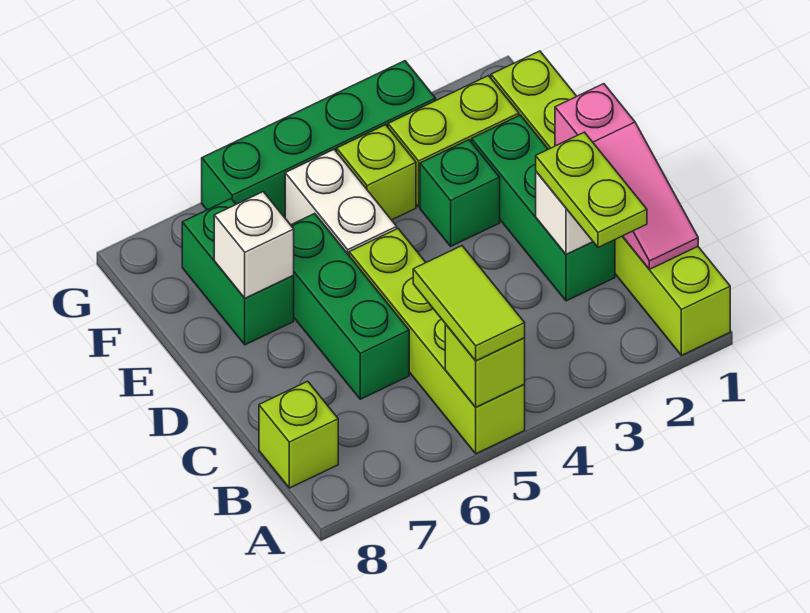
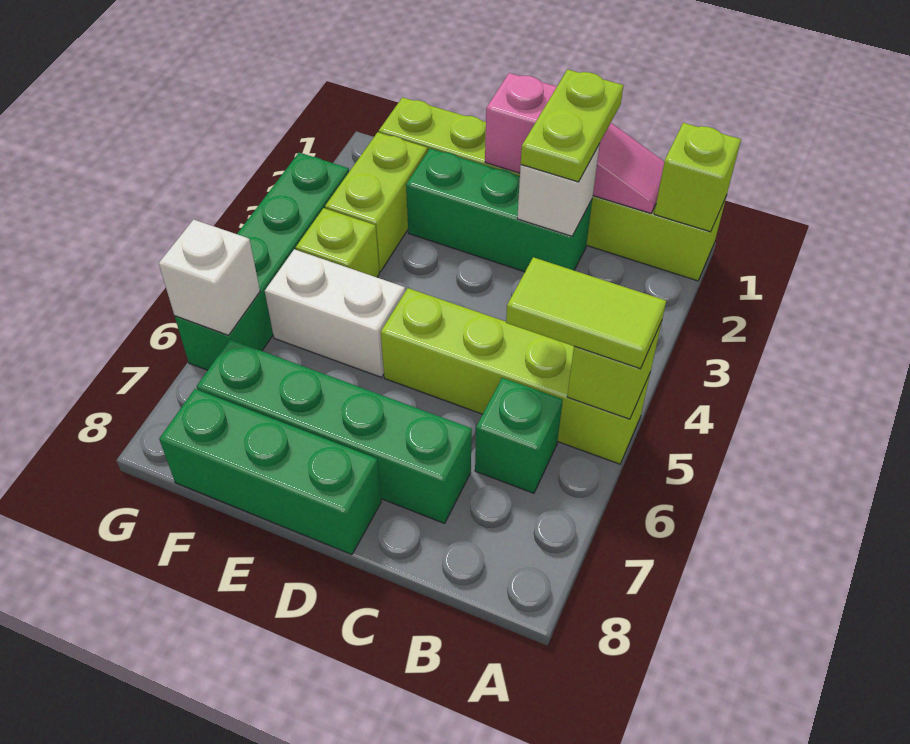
lime plate B2:C2 level 3 -> lime plate C1:C2 level 3
lime brick B8 level 1 -> lime brick A1 level 2
green brick C6:E6 level 1 -> green brick D8:F8 level 1
green brick E3 level 1 -> green brick B6 level 1
green brick E7:F7 level 1 -> green brick C7:F7 level 1
white brick E7 level 2 -> white brick G6 level 2

